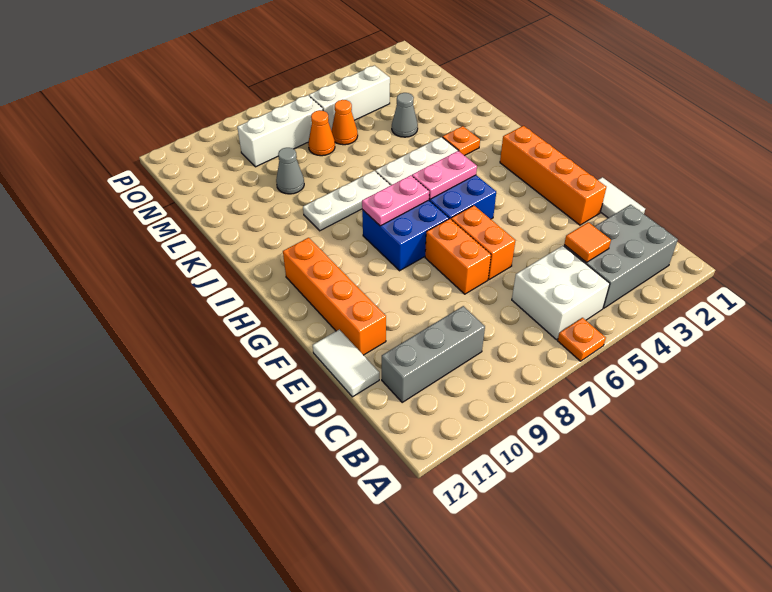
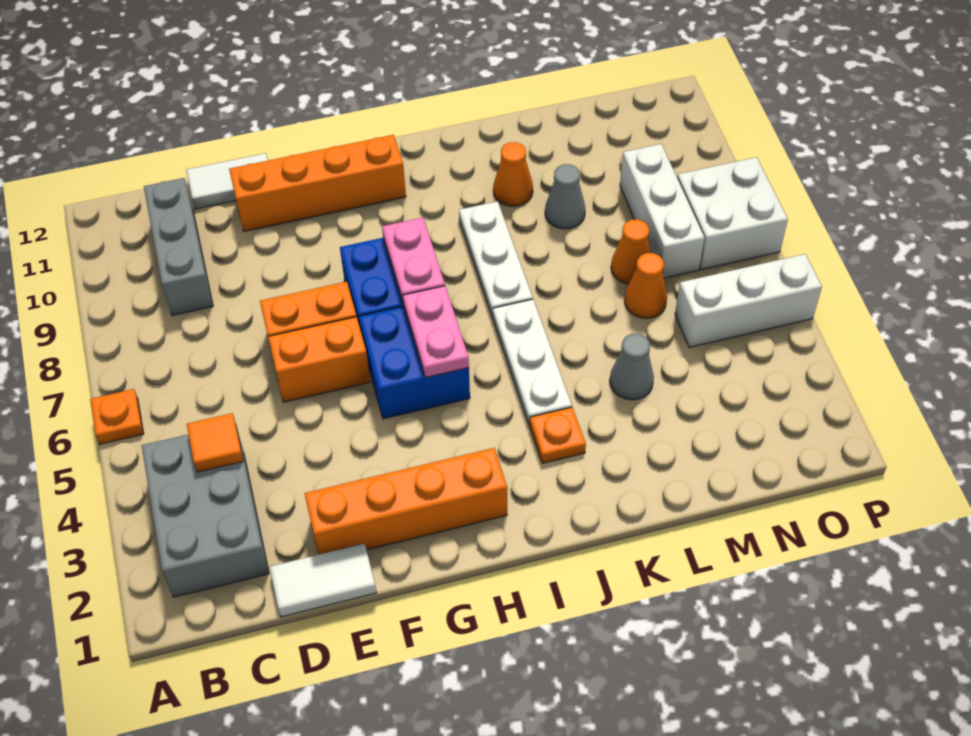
white brick B5:C6 level 1 -> white brick O7:P8 level 1
none -> orange cone K10 level 1
white brick N4:N6 level 1 -> white brick N5:P5 level 1

